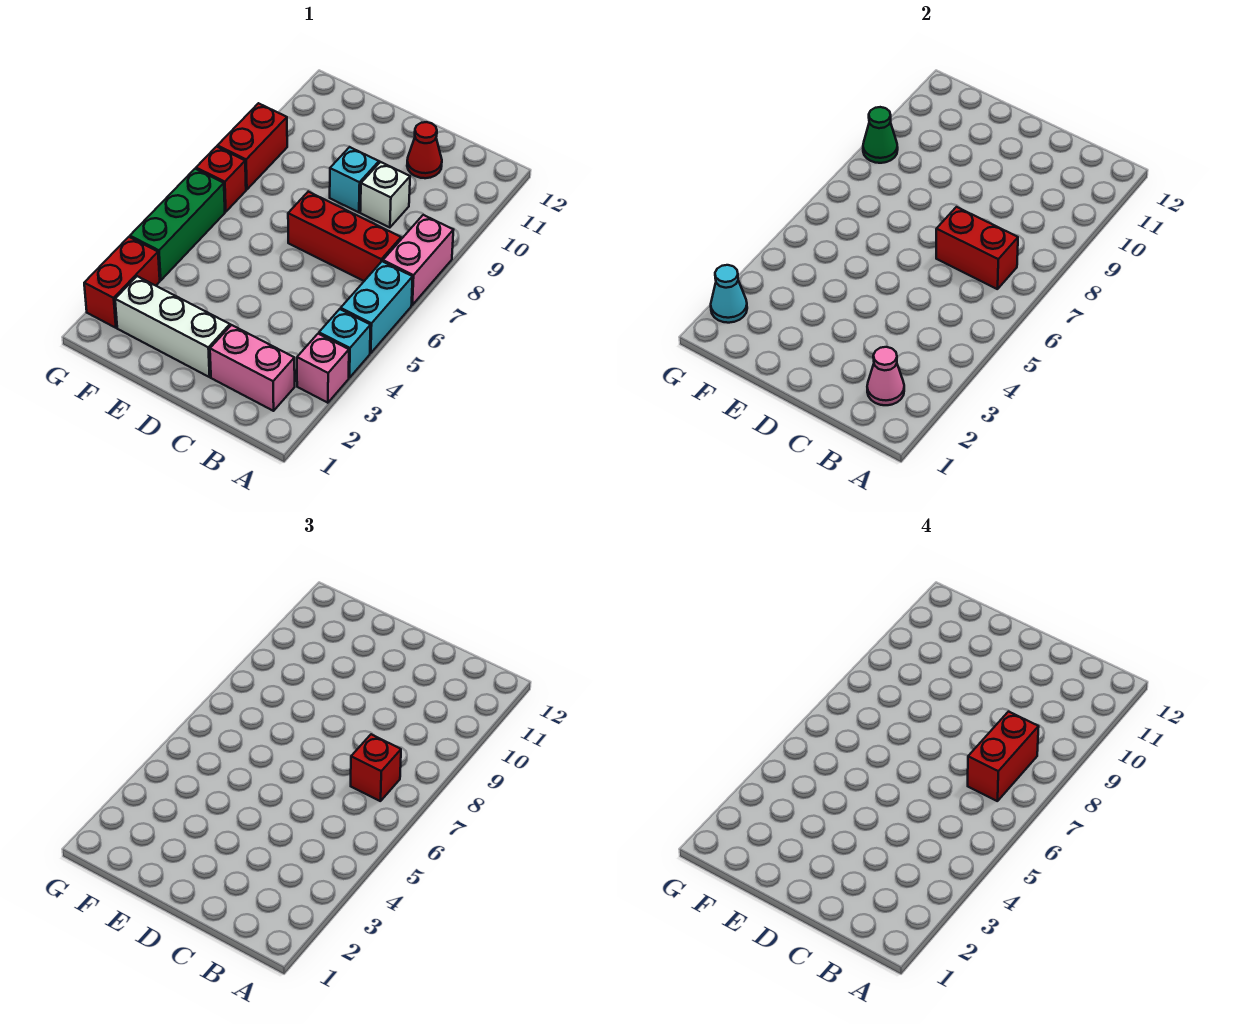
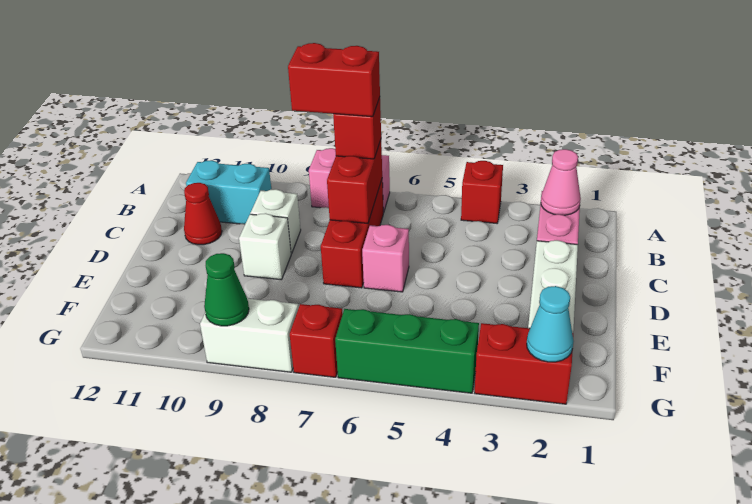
pink brick A3 level 1 -> pink brick D6 level 1
cyan brick A4 level 1 -> red brick A4 level 1
cyan brick A5:A6 level 1 -> cyan brick B10:B11 level 1
cyan brick D9 level 1 -> white brick D9 level 1
red brick G8:G9 level 1 -> white brick G8:G9 level 1

